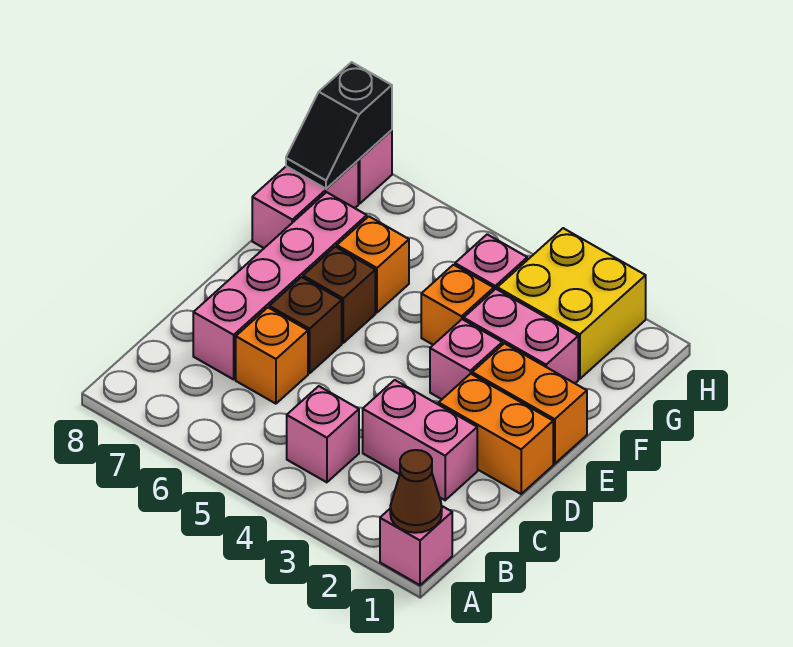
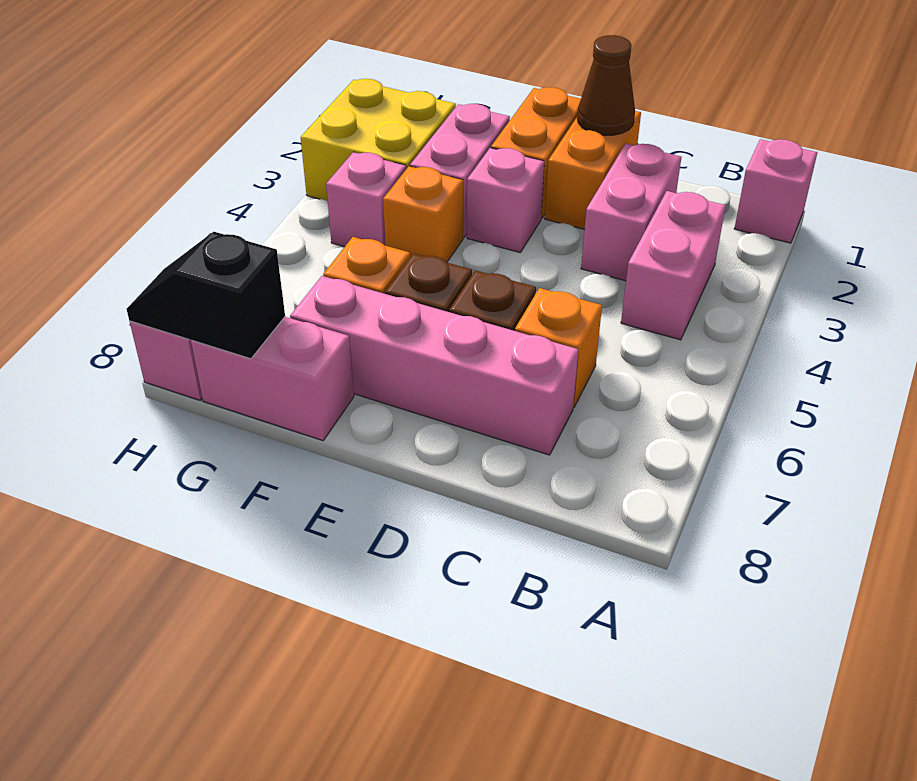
brown cone A1 level 2 -> brown cone D1 level 2
pink brick B4 level 1 -> pink brick B3:B4 level 1
black slope G8:H8 level 2 top H -> black slope G8:H8 level 2 top G

